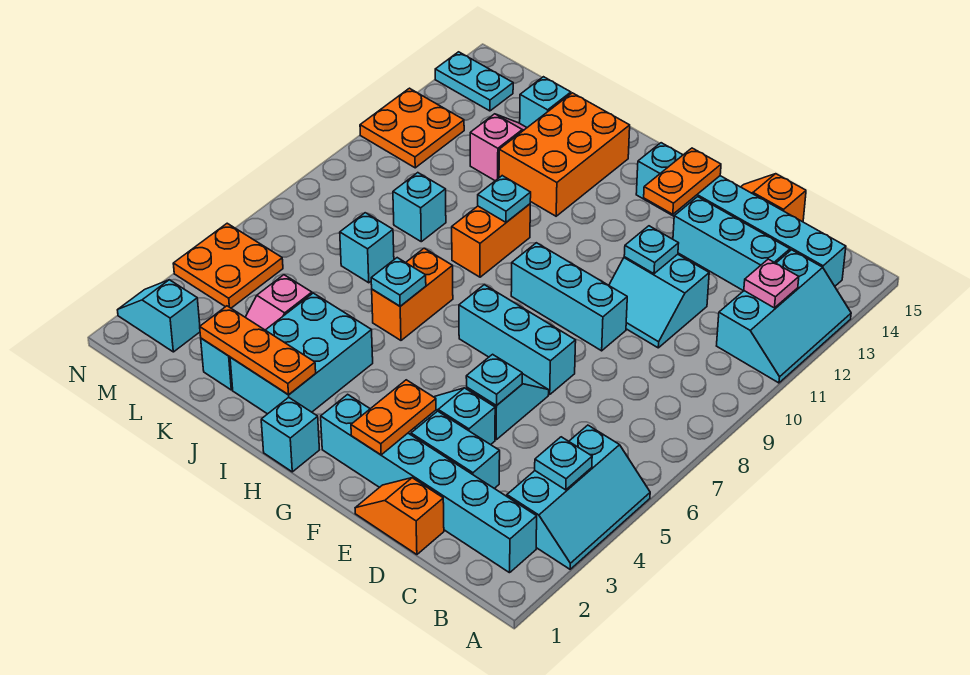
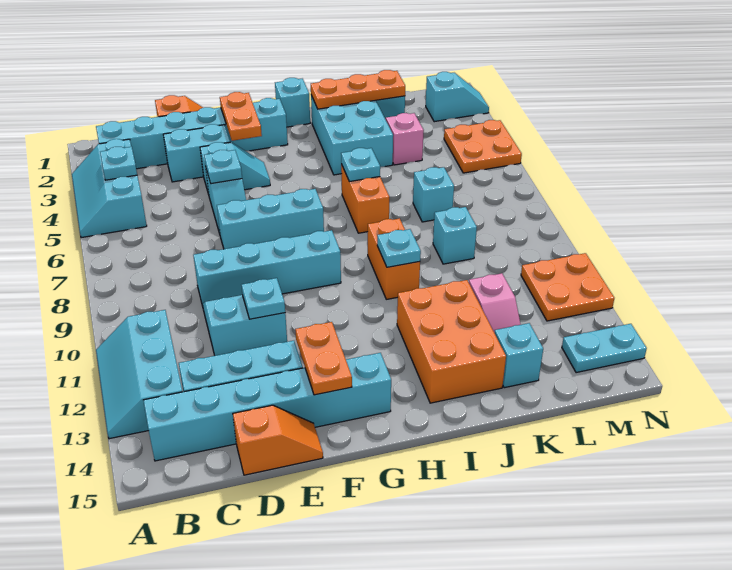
pink plate B12 level 2 -> none
cyan brick E9:G9 level 1 -> cyan brick D9:G9 level 1

